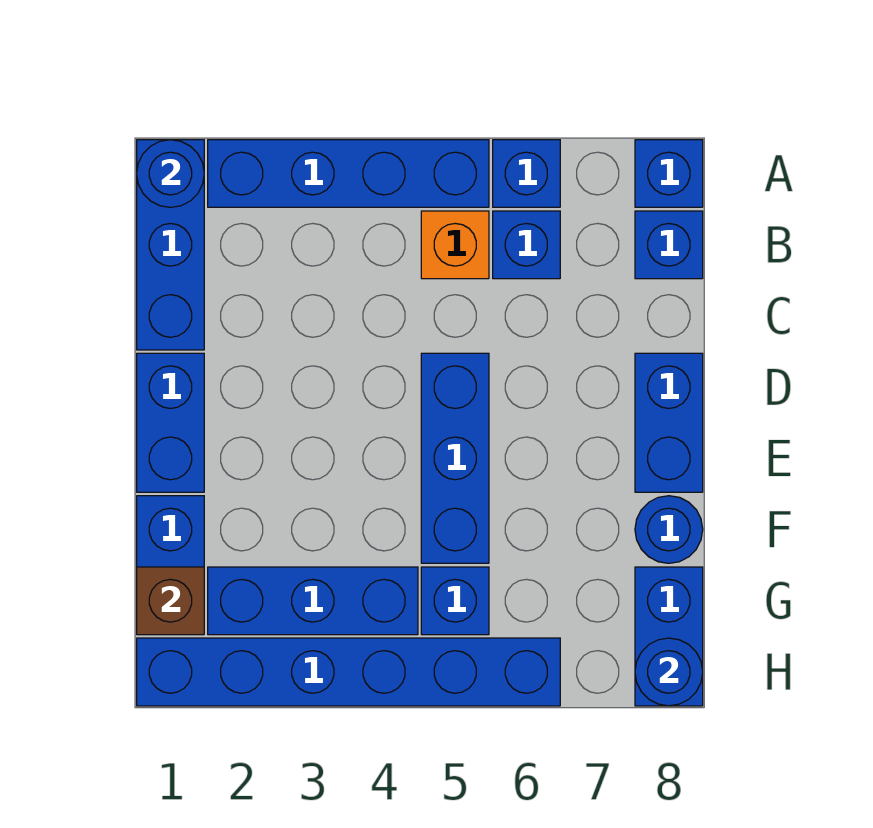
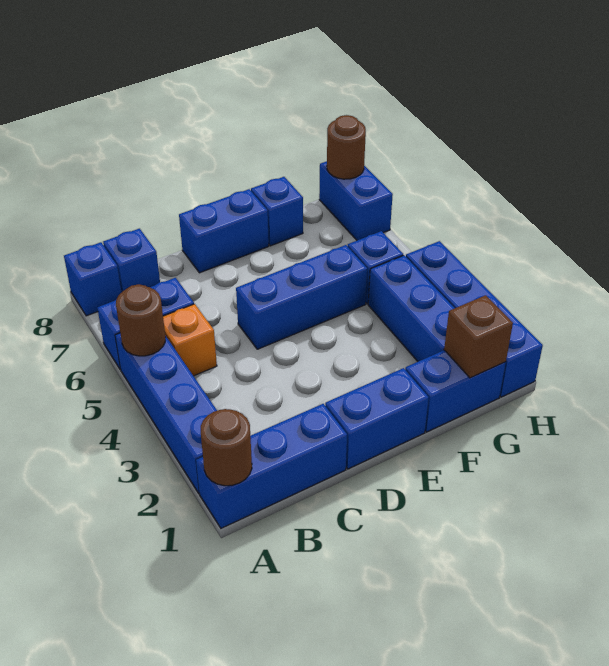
blue round brick A1 level 2 -> brown round brick A1 level 2
none -> brown round brick A5 level 2
blue round brick F8 level 1 -> blue brick F8 level 1
blue brick G8:H8 level 1 -> blue brick H7:H8 level 1
blue brick H1:H6 level 1 -> blue brick H1:H4 level 1
blue round brick H8 level 2 -> brown round brick H8 level 2

